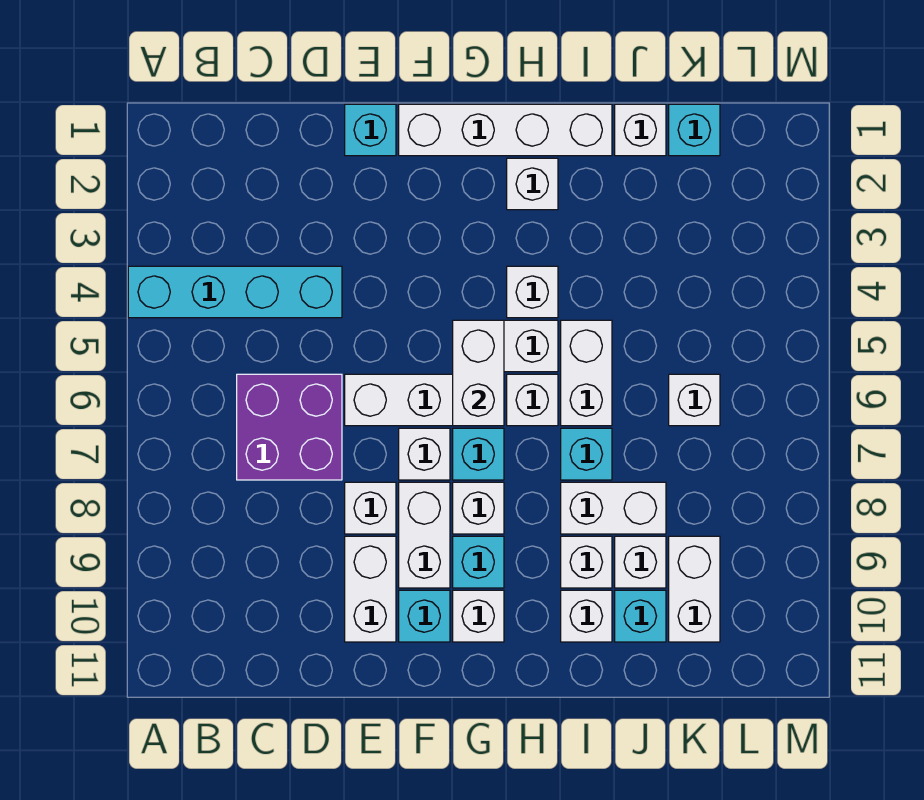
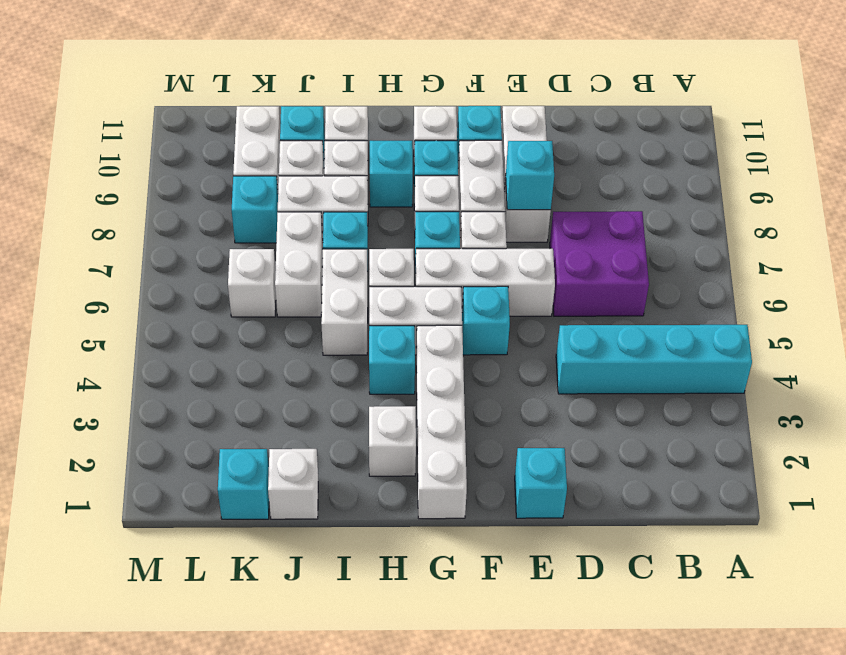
none -> cyan brick E8 level 2
white brick F1:I1 level 1 -> white brick G1:G4 level 1
none -> cyan brick F5 level 1
white brick G5:G6 level 2 -> white brick J6:J7 level 1
white brick H4 level 1 -> cyan brick H4 level 1
none -> cyan brick H9 level 1
none -> cyan brick K8 level 1

